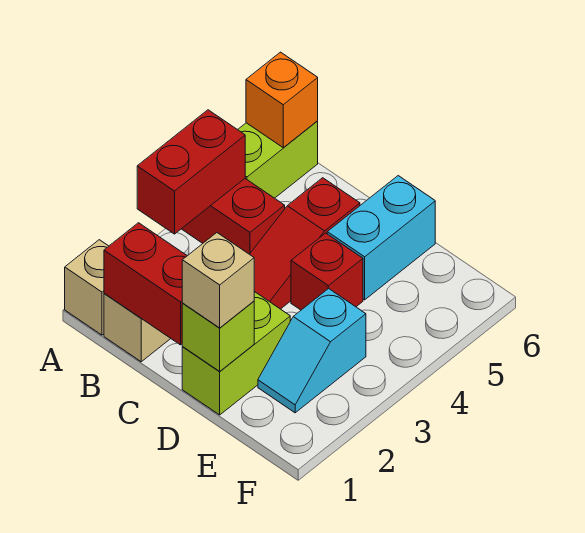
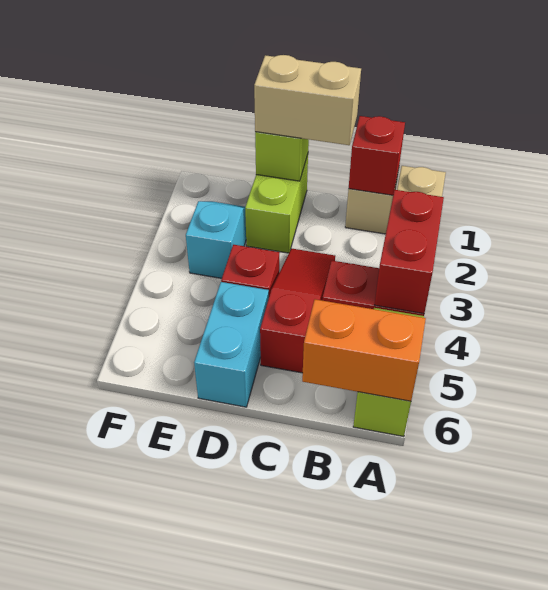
orange brick A6 level 2 -> orange brick A6:B6 level 2
red brick B1:C1 level 2 -> red brick B1 level 2
tan brick D1 level 3 -> tan brick C1:D1 level 3

